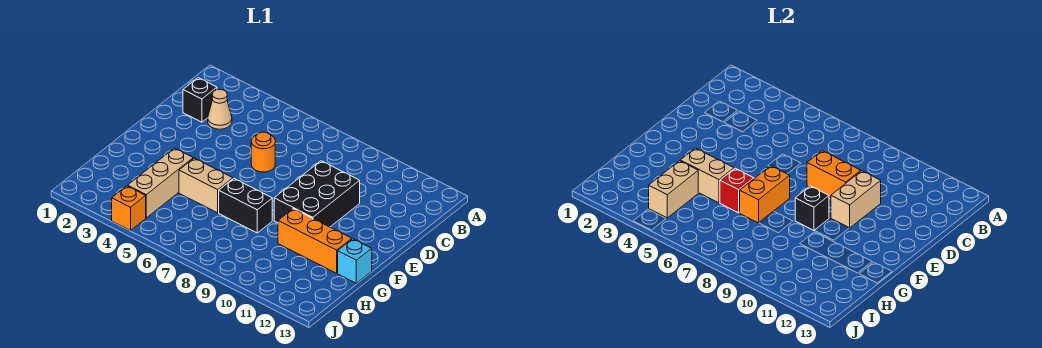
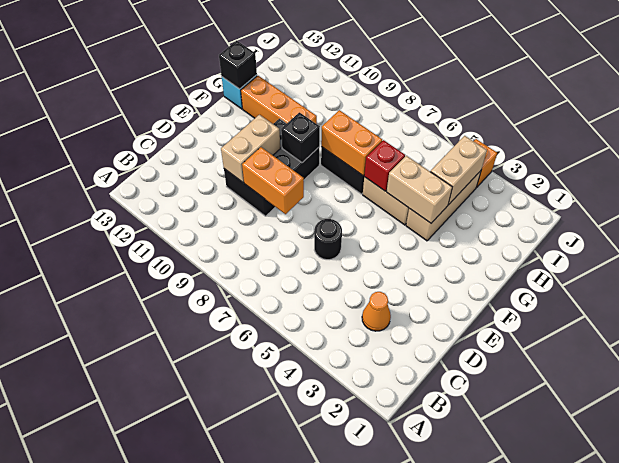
black brick C2 level 1 -> black brick G13 level 2
tan cone C3 level 1 -> orange cone C3 level 1
orange round brick D6 level 1 -> black round brick D6 level 1
orange brick F7:G7 level 2 -> orange brick G7:G8 level 2

